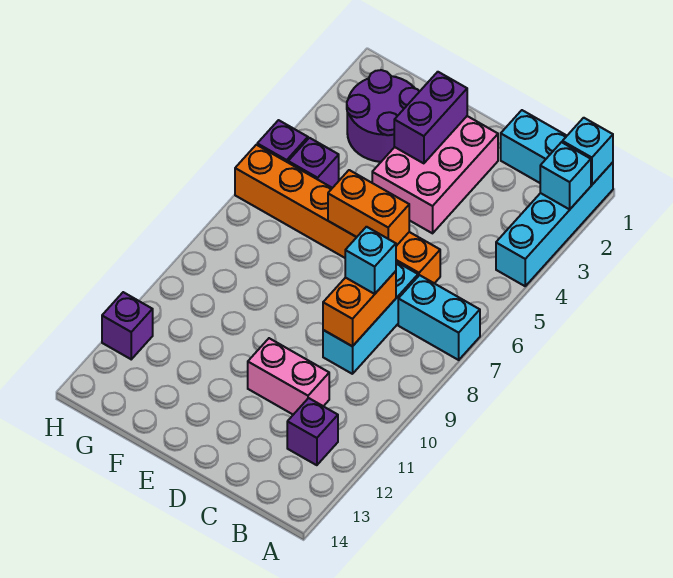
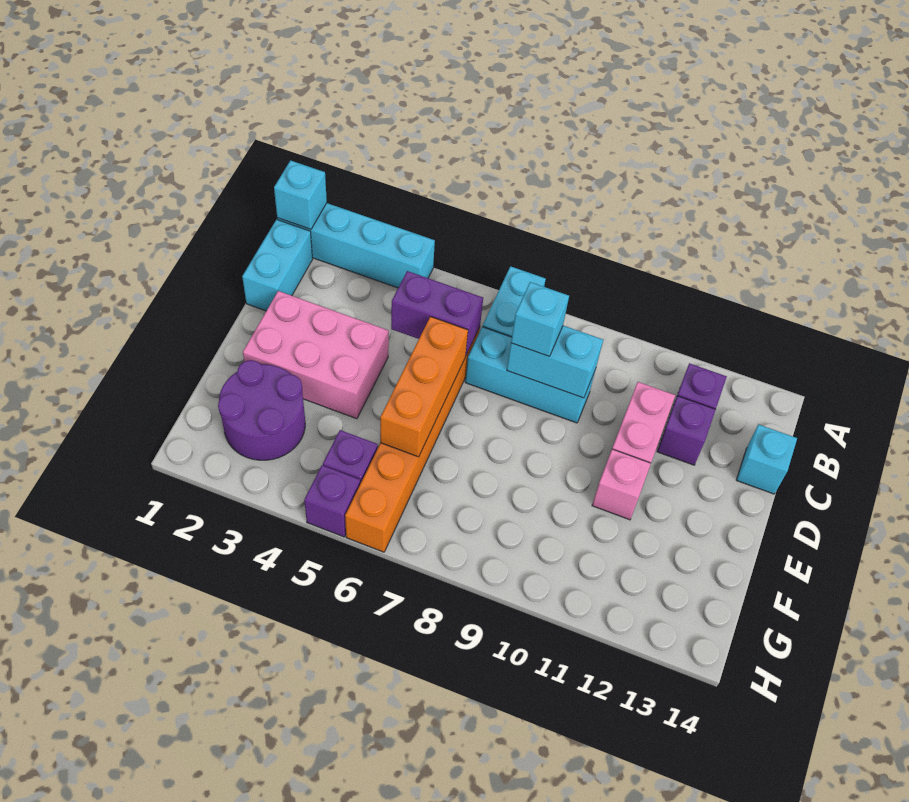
cyan brick A2 level 2 -> cyan brick C14 level 1
orange brick C8:C9 level 2 -> cyan brick C8:C9 level 2
orange brick D6:E6 level 2 -> orange brick D6:F6 level 2
purple brick E2:E3 level 2 -> purple brick C5:C6 level 2
none -> pink brick E11 level 1
purple brick H12 level 1 -> purple brick C12 level 1

